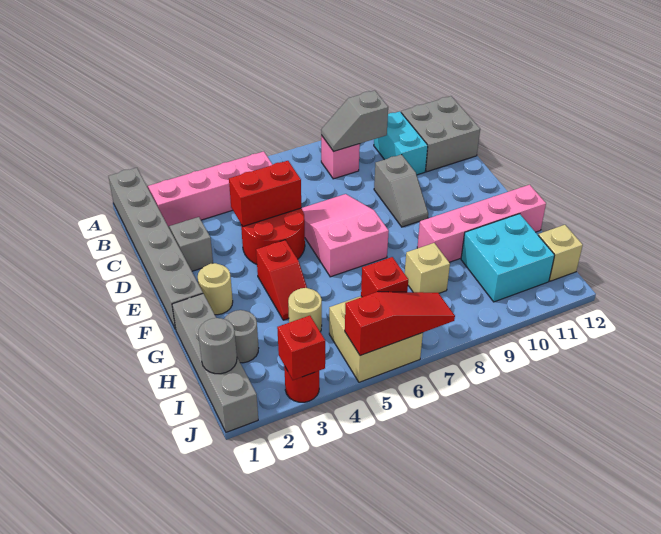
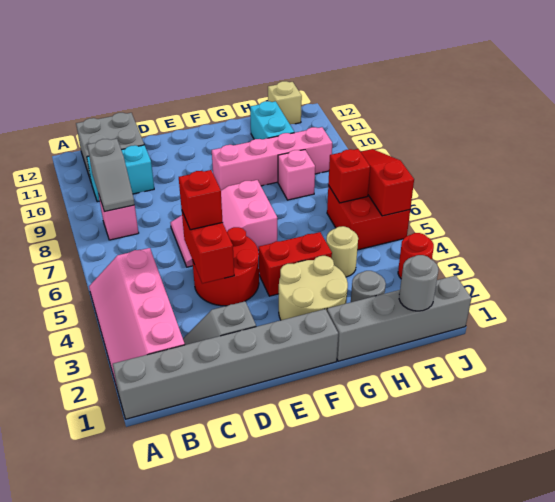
grey slope D9:E9 level 1 top D -> none
tan round brick F2 level 1 -> tan round brick F2:G3 level 1
red slope F4:G4 level 1 top F -> red brick F4:G4 level 1
pink brick G9:G12 level 1 -> pink brick F9:I9 level 1
tan brick H8 level 1 -> pink brick H8 level 1
cyan brick H10:I11 level 1 -> cyan brick H10:H11 level 1
tan brick I5:J6 level 1 -> red brick I5:J6 level 1
red brick J3 level 2 -> red brick D5 level 3

